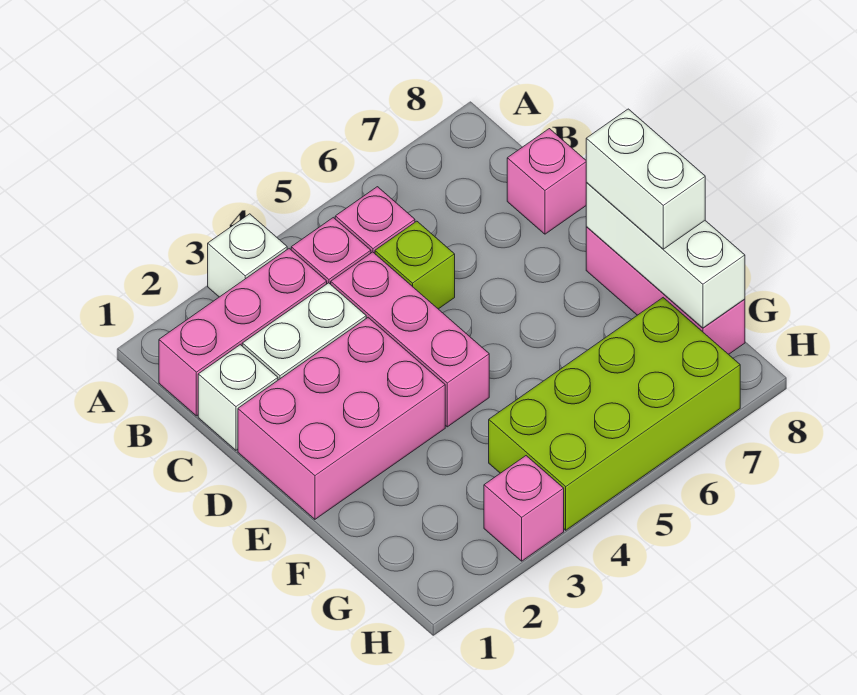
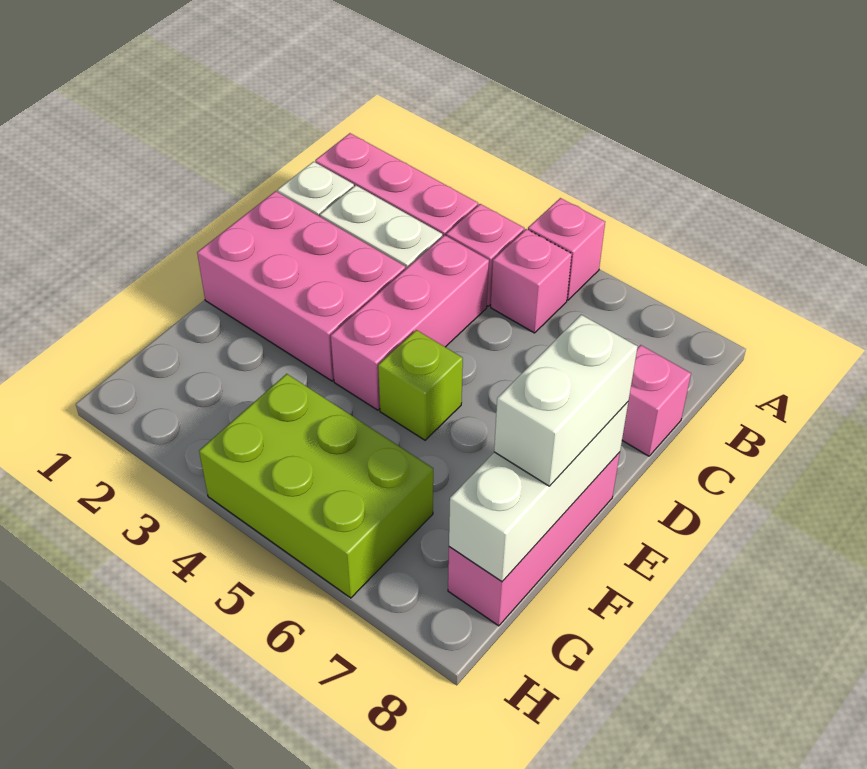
white brick A3 level 1 -> none
lime brick C5 level 1 -> lime brick E5 level 1
lime brick G4:H7 level 1 -> lime brick G4:H6 level 1
pink brick H3 level 1 -> pink brick A5 level 1

